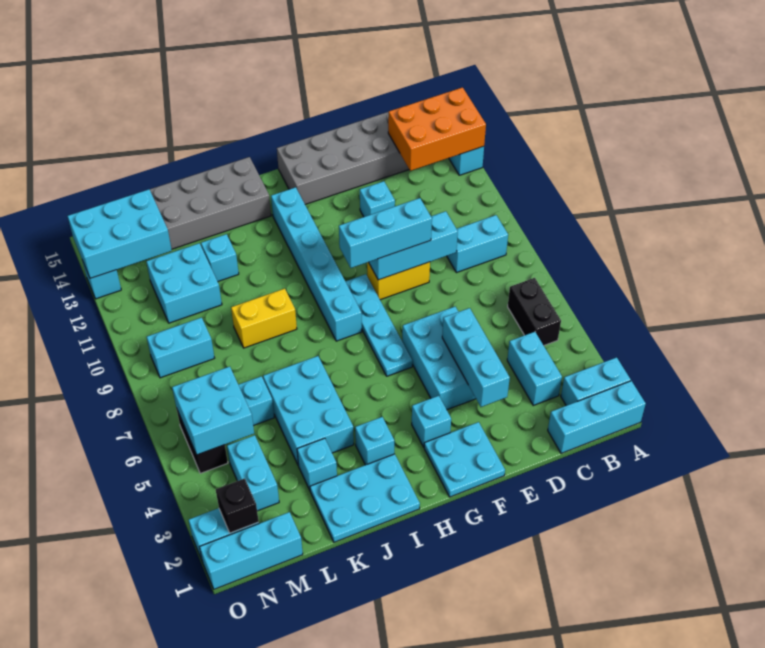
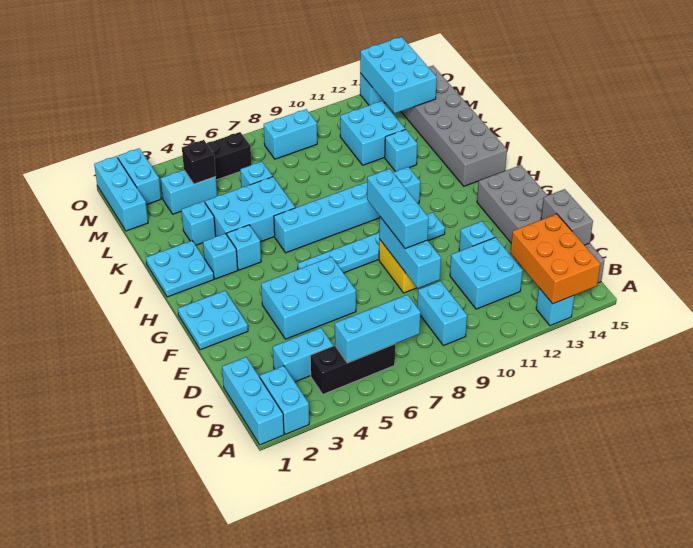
black brick B5:B6 level 1 -> black brick B4:B6 level 1
none -> grey brick C15:D15 level 2
cyan brick E3:E5 level 2 -> cyan brick B5:B7 level 2
cyan brick G3 level 1 -> cyan brick I4 level 1
cyan plate G6:G9 level 1 -> cyan plate G6:G11 level 1
cyan brick H8:H13 level 1 -> cyan brick I6:I11 level 1
cyan plate I1:K2 level 1 -> cyan plate I1:J2 level 1
yellow brick J9:K9 level 1 -> none
cyan brick M5:N6 level 2 -> cyan brick C11:D12 level 1
cyan brick M9:N9 level 1 -> cyan brick N8:N9 level 1
black brick N2 level 2 -> black brick M4 level 2

